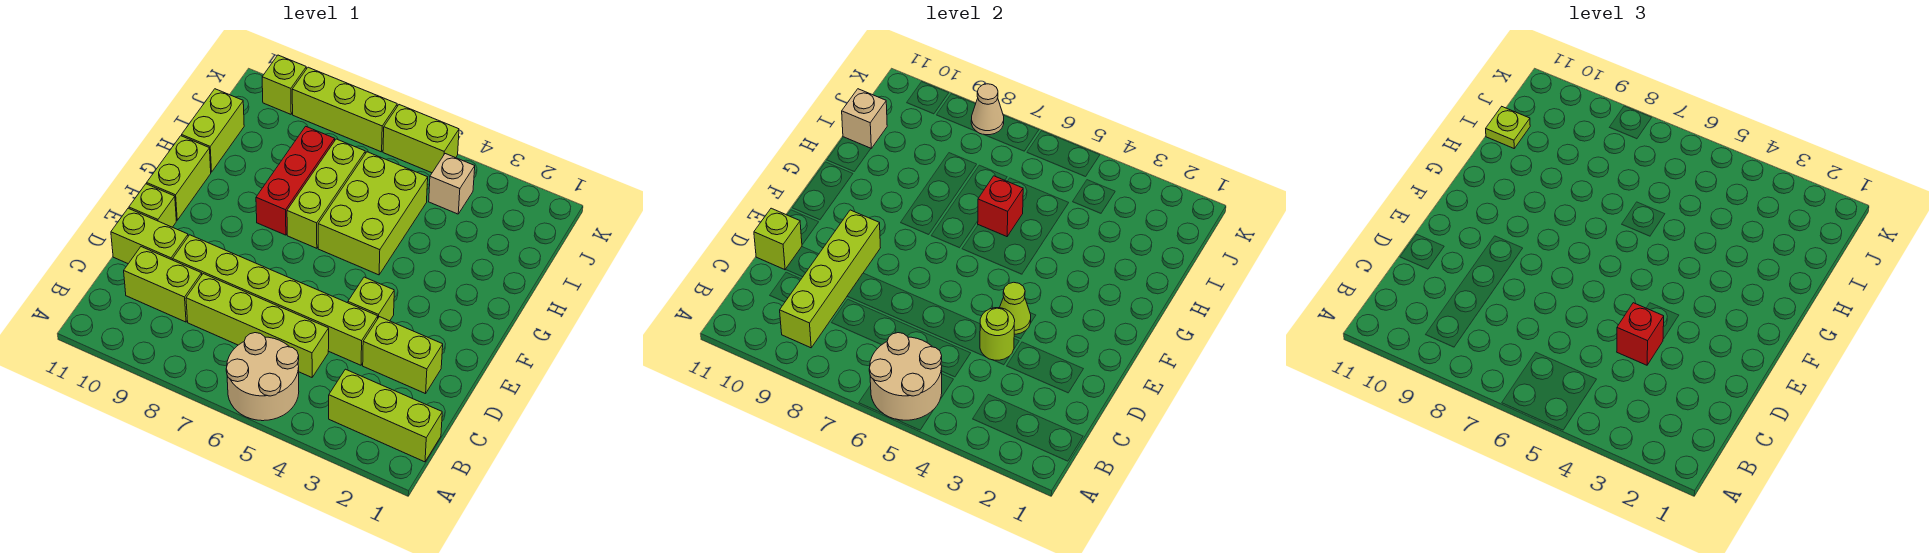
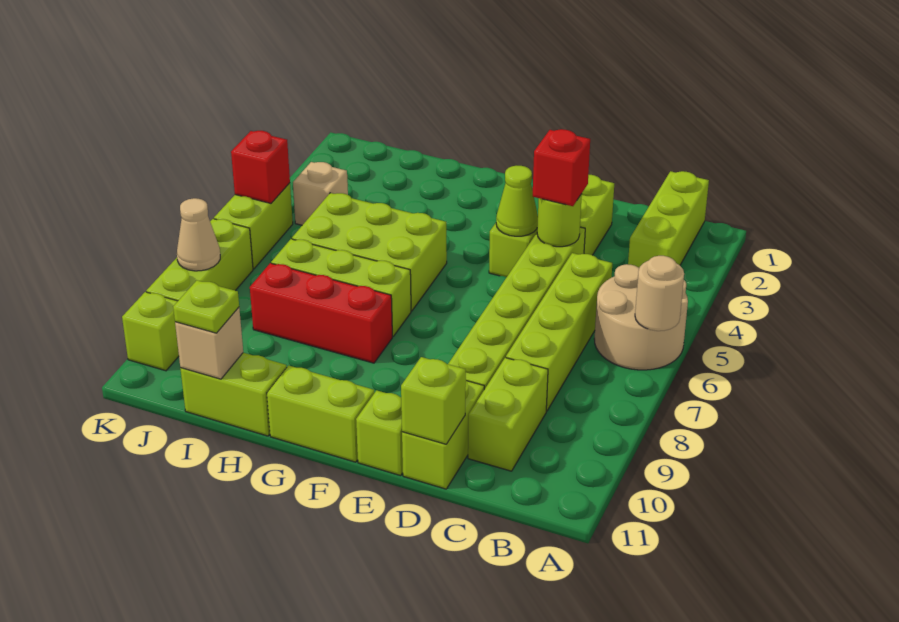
tan round brick A5:B6 level 2 -> tan round brick A6 level 2
lime brick B9:E9 level 2 -> none
red brick H6 level 2 -> red brick K5 level 2

